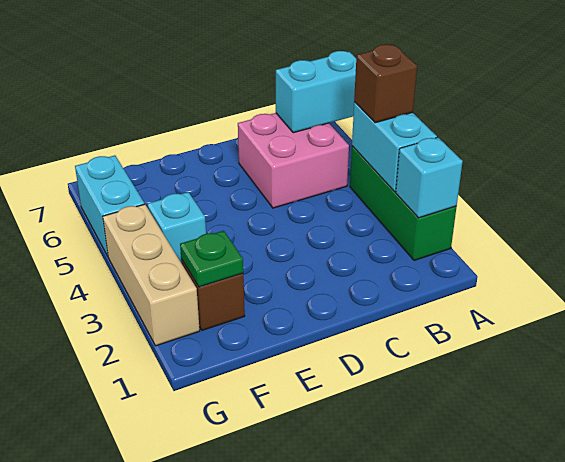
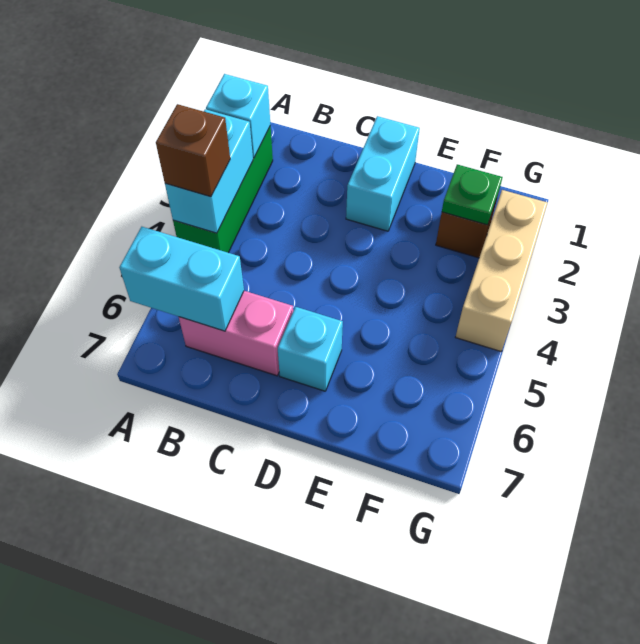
pink brick B5:C6 level 1 -> pink brick B6:C6 level 1
cyan brick F4 level 1 -> cyan brick D6 level 1
cyan brick G5:G6 level 1 -> cyan brick D1:D2 level 1

